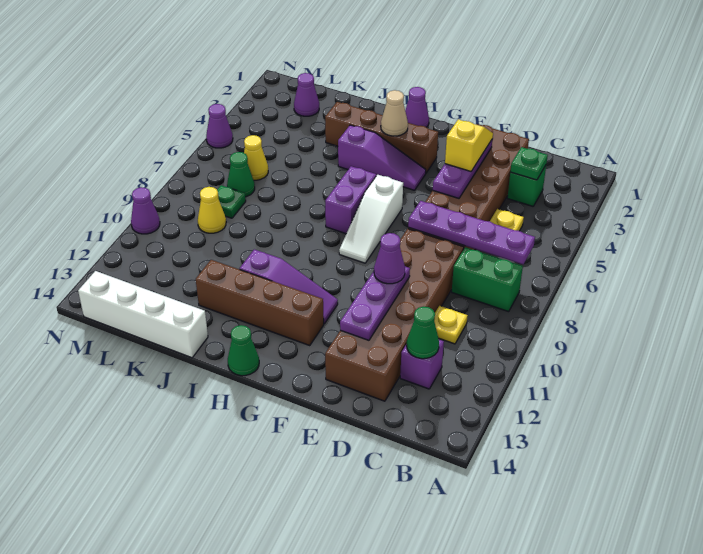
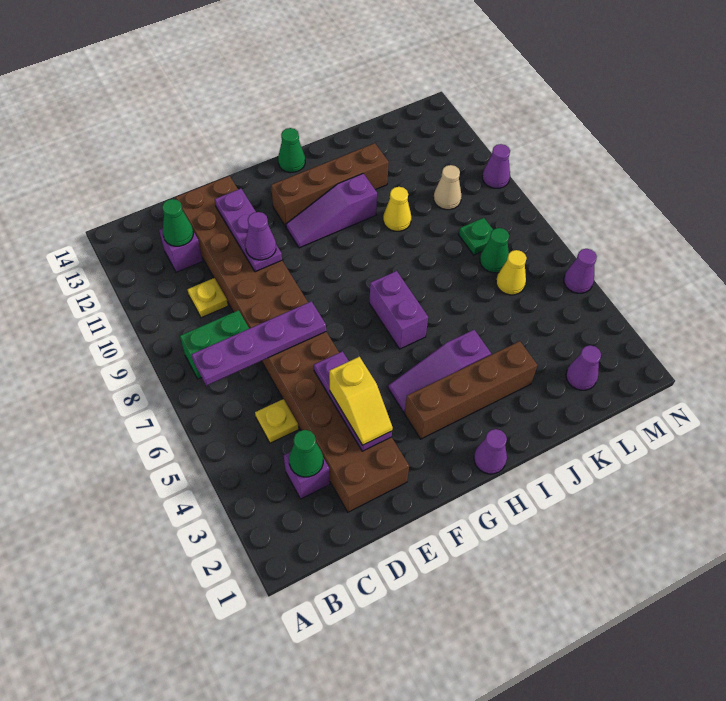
green brick C3 level 1 -> purple brick C3 level 1
green plate C3 level 2 -> green cone C3 level 2
white slope G6:G8 level 1 top 6 -> none
tan cone H3 level 2 -> tan cone L10 level 1
white brick J14:M14 level 1 -> none
yellow cone L9 level 1 -> yellow cone J10 level 1

